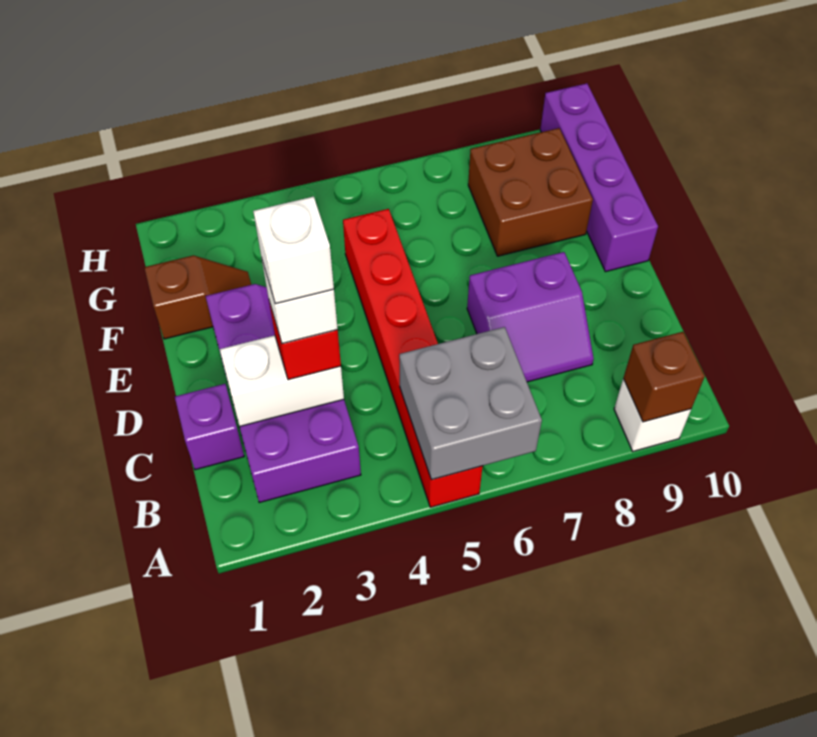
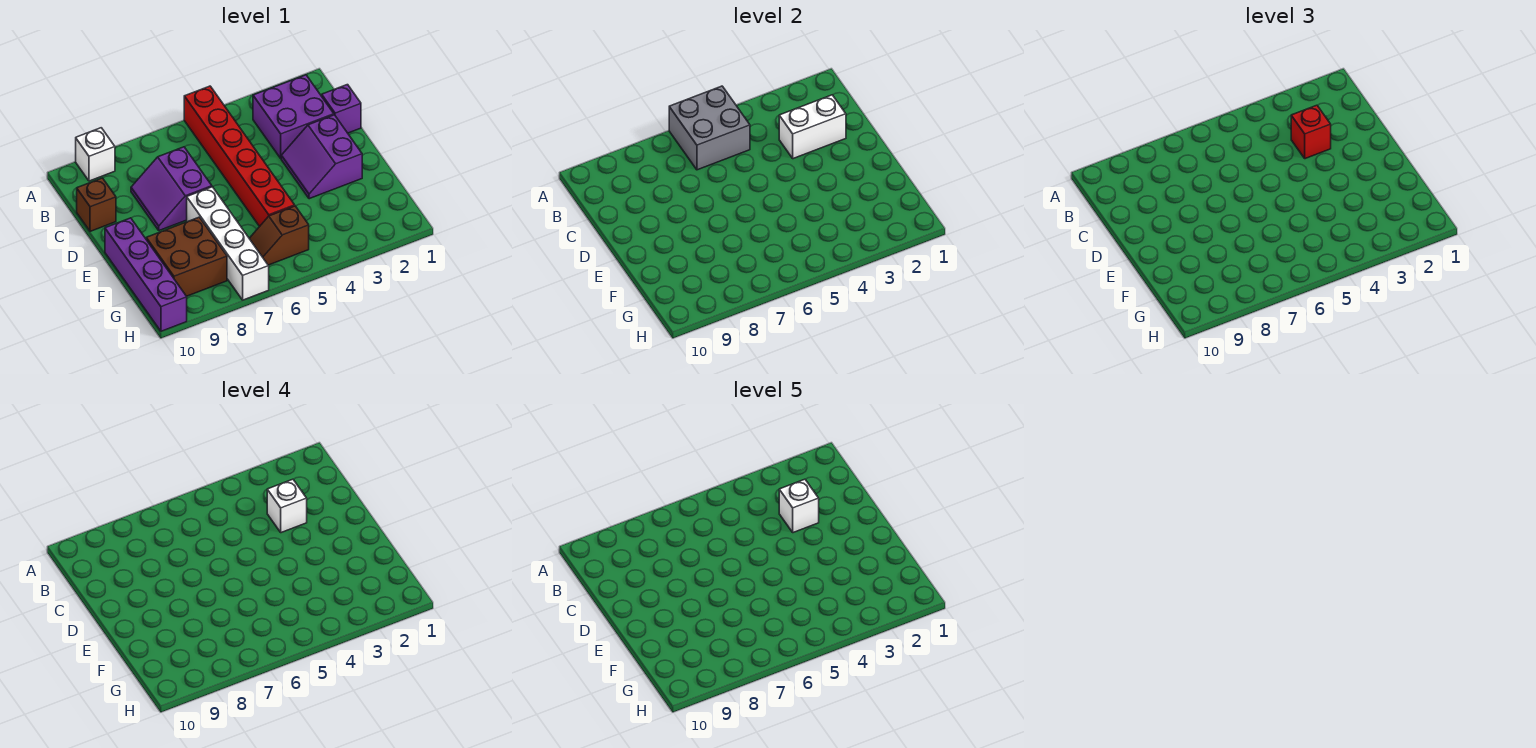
brown brick A9 level 2 -> brown brick C10 level 1
purple slope C7:D8 level 1 top D -> purple slope C7:D8 level 1 top 7
none -> white brick E7:H7 level 1
brown slope F1:F2 level 1 top 1 -> brown slope G5:G6 level 1 top 5

